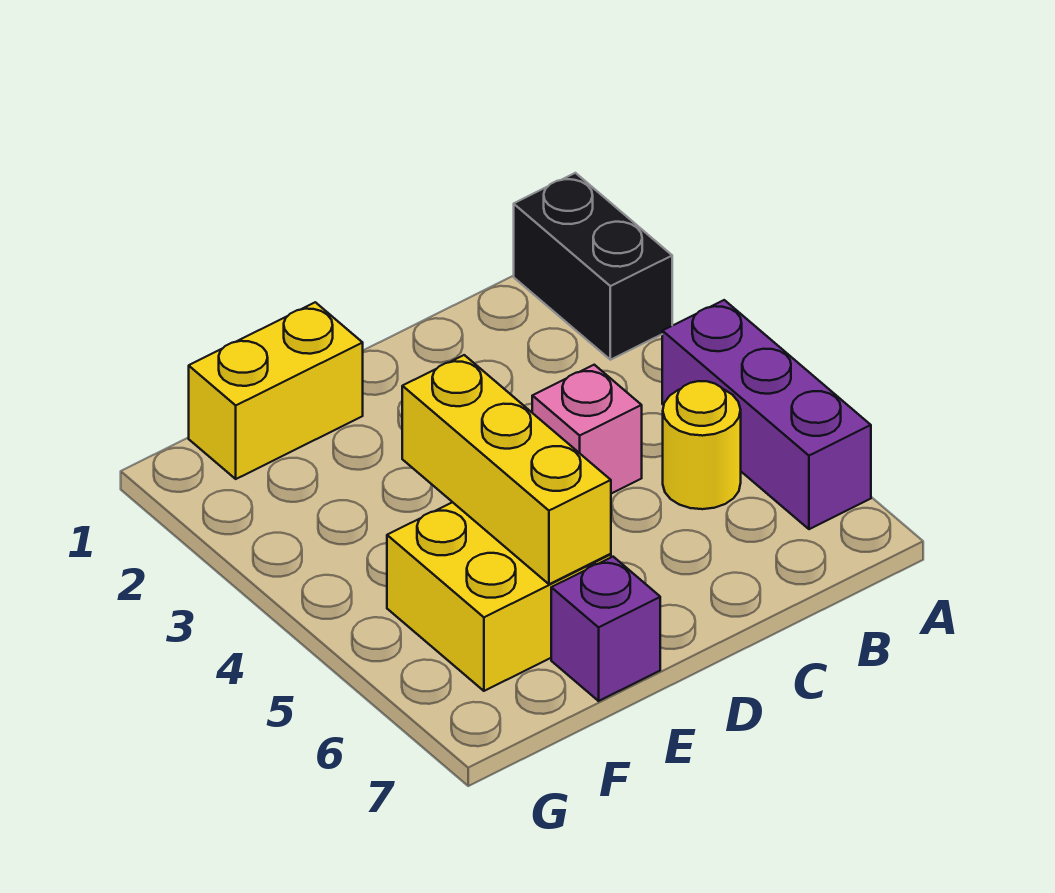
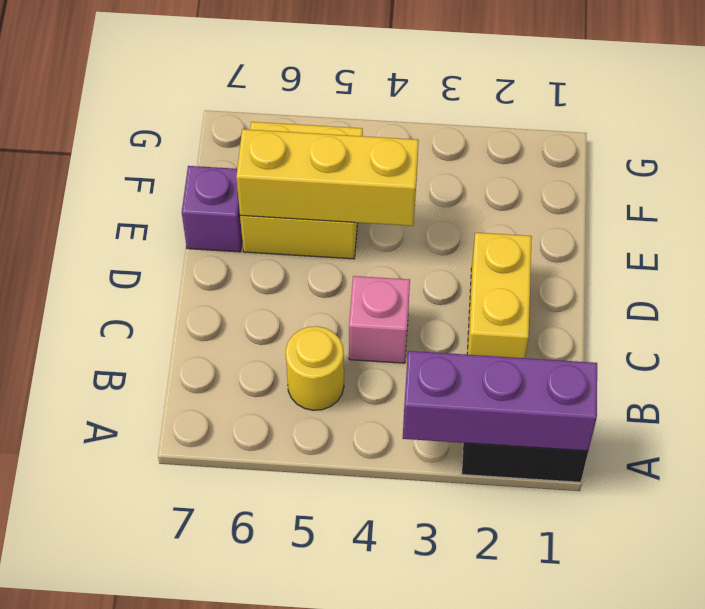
purple brick A4:A6 level 1 -> purple brick A1:A3 level 2
yellow brick E1:F1 level 1 -> yellow brick C2:D2 level 1

